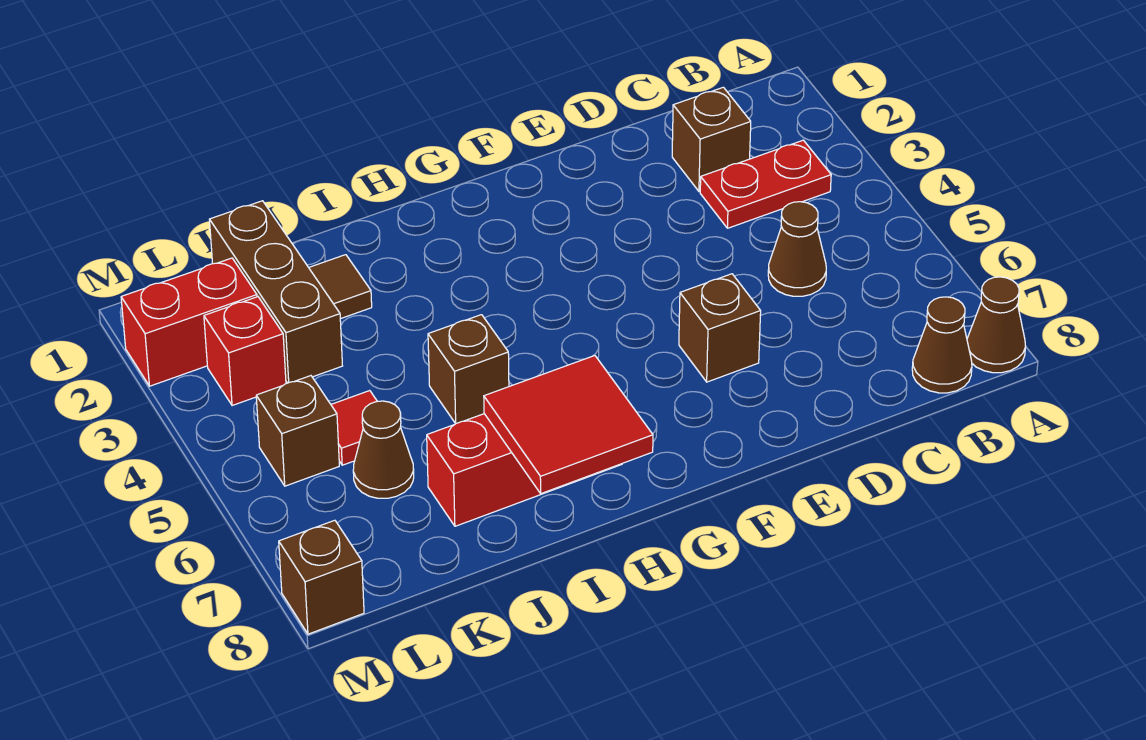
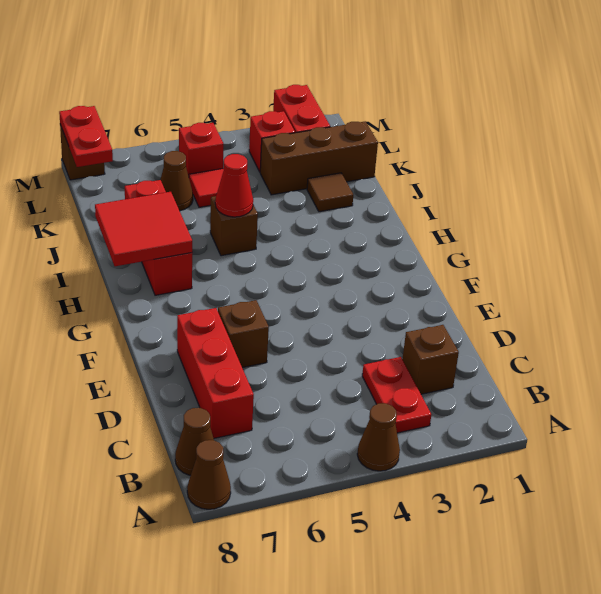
brown cone C5 level 1 -> brown cone A4 level 1
none -> red brick C7:E7 level 1
none -> red cone I5 level 2
brown brick L5 level 1 -> red brick L5 level 1
none -> red plate L8:M8 level 2

